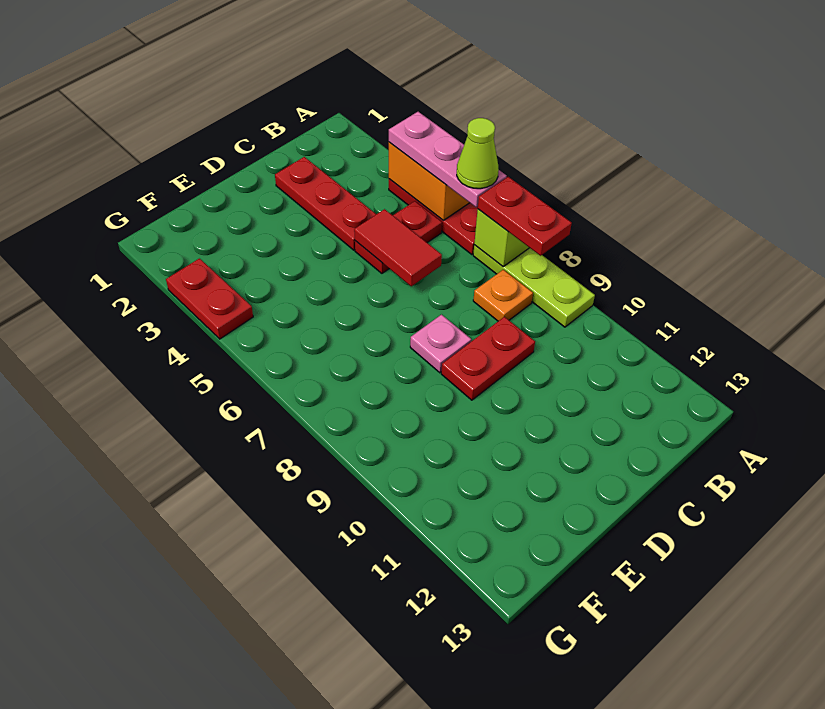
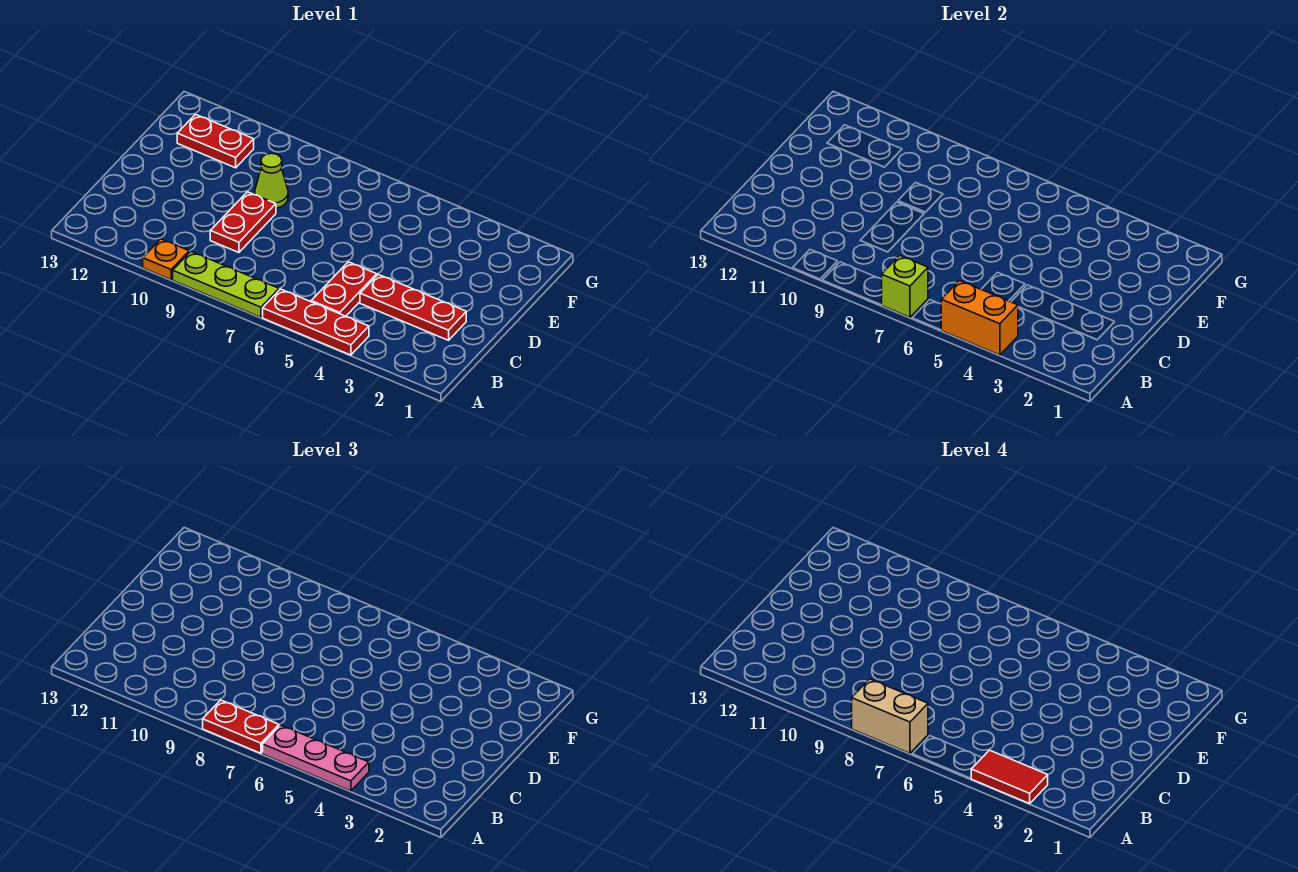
lime cone A6 level 4 -> lime cone E9 level 1
none -> tan brick A7:A8 level 4
orange plate B8 level 1 -> orange plate A10 level 1
red tile C5:C6 level 2 -> red tile A3:A4 level 4
pink plate D8 level 1 -> none
red plate G3:G4 level 1 -> red plate F11:F12 level 1

